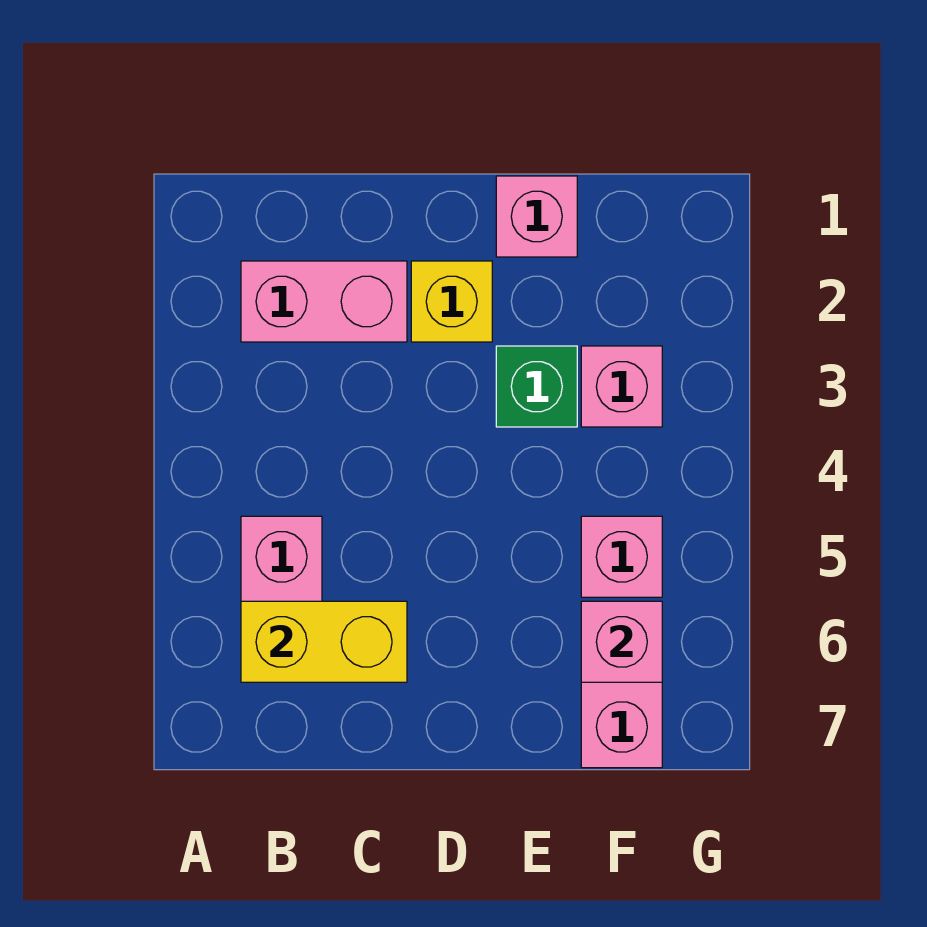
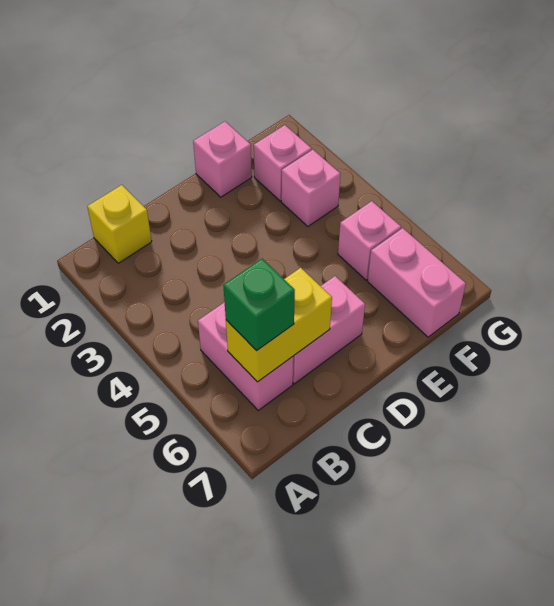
pink brick B2:C2 level 1 -> pink brick C6:D6 level 1
yellow brick D2 level 1 -> yellow brick B1 level 1
green brick E3 level 1 -> green brick B6 level 3
pink brick F6 level 2 -> pink brick F2 level 1

